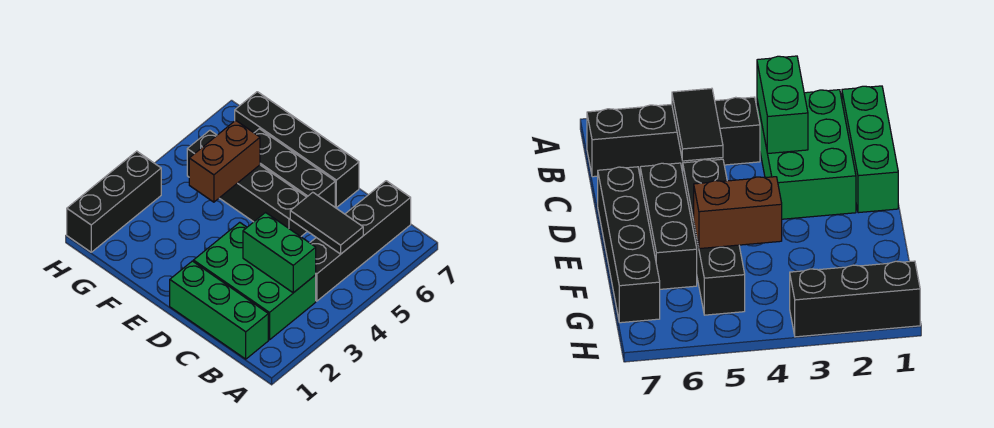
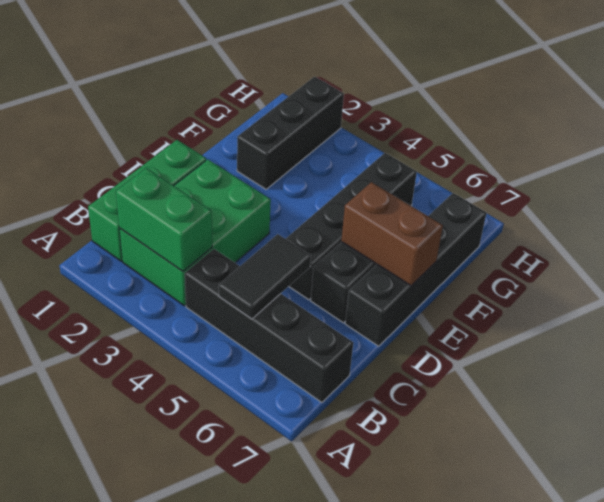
green brick B3:C3 level 2 -> green brick B2:B3 level 2
brown brick F4:F5 level 2 -> brown brick E6:E7 level 2
black brick H1:H3 level 1 -> black brick F2:H2 level 1

